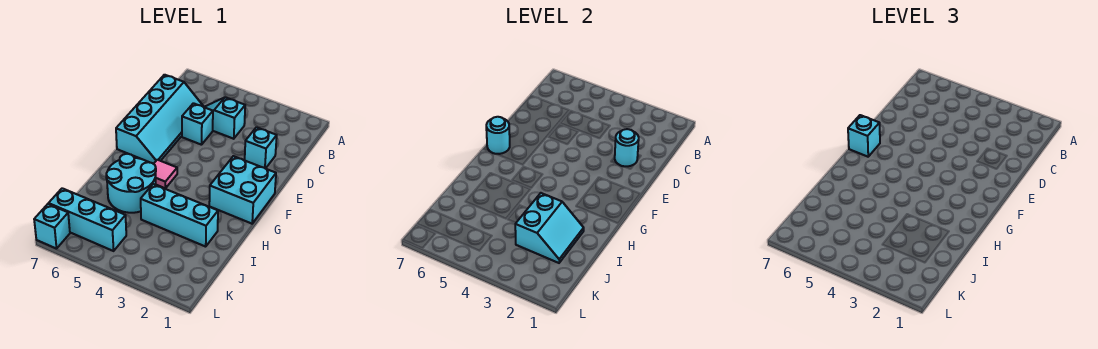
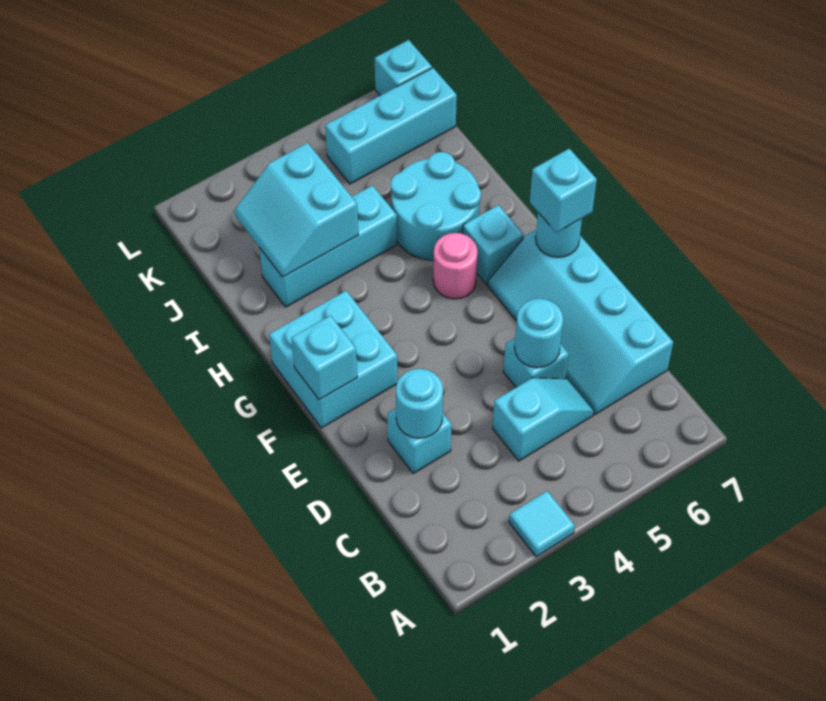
none -> cyan tile A3 level 1
none -> cyan round brick D5 level 2
none -> cyan brick F1 level 2
pink tile G5 level 1 -> pink round brick G5 level 1
none -> cyan brick G6 level 1

